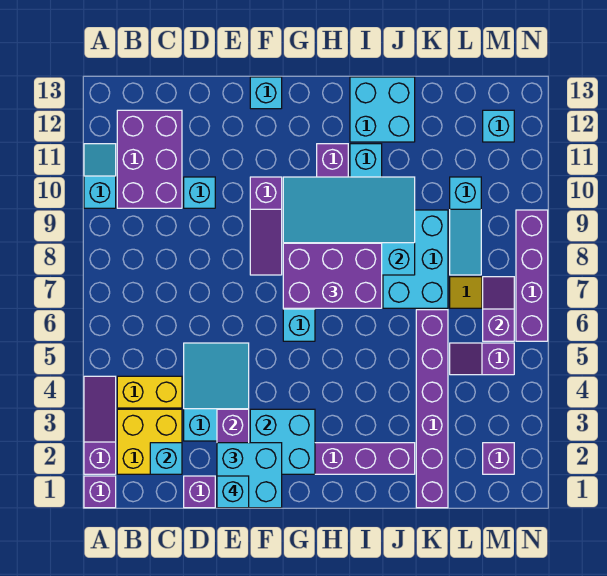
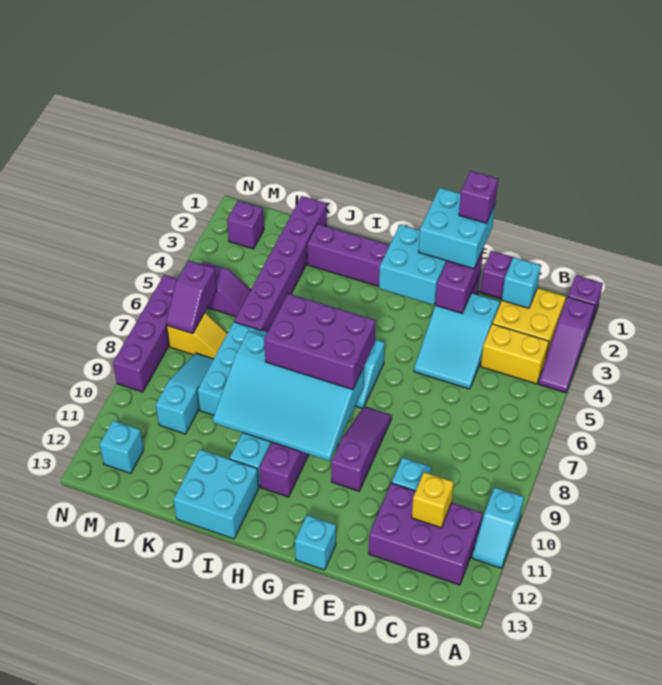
purple brick B10:C12 level 1 -> purple brick B11:D12 level 1
none -> yellow brick C11 level 2
cyan brick E1 level 4 -> purple brick E1 level 4

